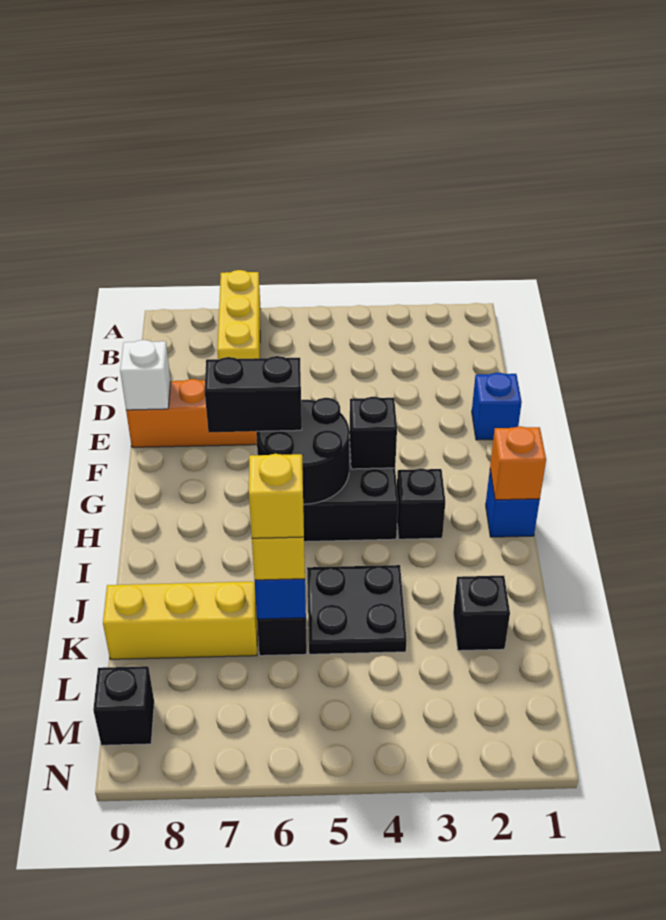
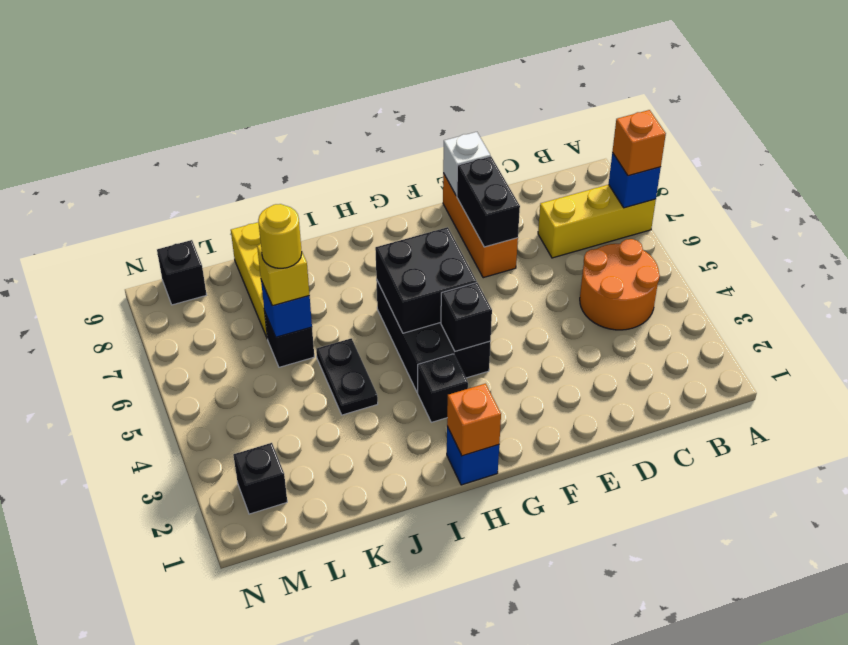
none -> orange brick A7 level 3
none -> orange round brick B4:C5 level 1
blue brick E1 level 1 -> blue brick A7 level 2
black round brick G5:H6 level 2 -> black brick G5:H6 level 2
black brick G6:G7 level 3 -> black brick E7:E8 level 2
black plate J4:K5 level 1 -> black plate J4:J5 level 1
black brick K2 level 1 -> black brick M2 level 1
yellow brick K6 level 4 -> yellow round brick K6 level 4

